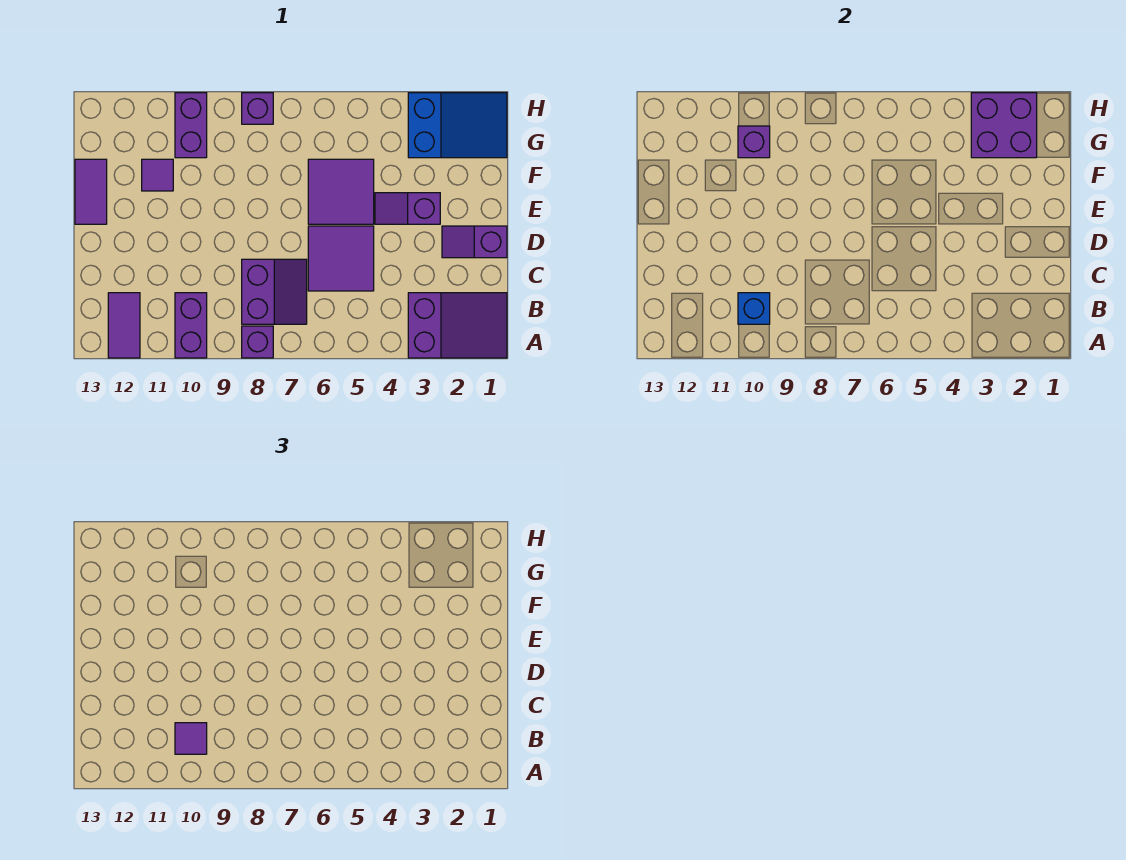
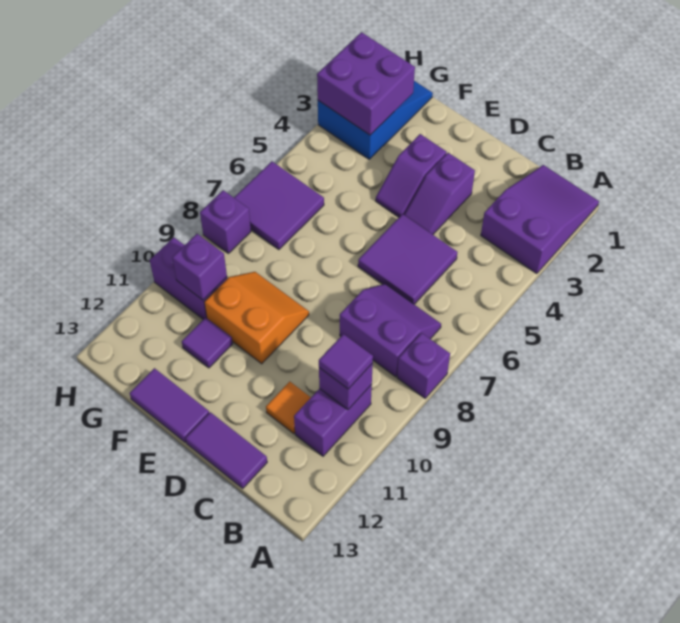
purple brick A10:B10 level 1 -> purple brick B10:B11 level 1
purple tile A12:B12 level 1 -> purple tile C13:D13 level 1
blue brick B10 level 2 -> purple brick B10 level 2
none -> orange tile C11 level 1
purple slope D1:D2 level 1 top 1 -> purple slope D3:D4 level 1 top 3
purple tile E5:F6 level 1 -> purple tile G6:H7 level 1
none -> orange slope E9:F10 level 1 top 10

